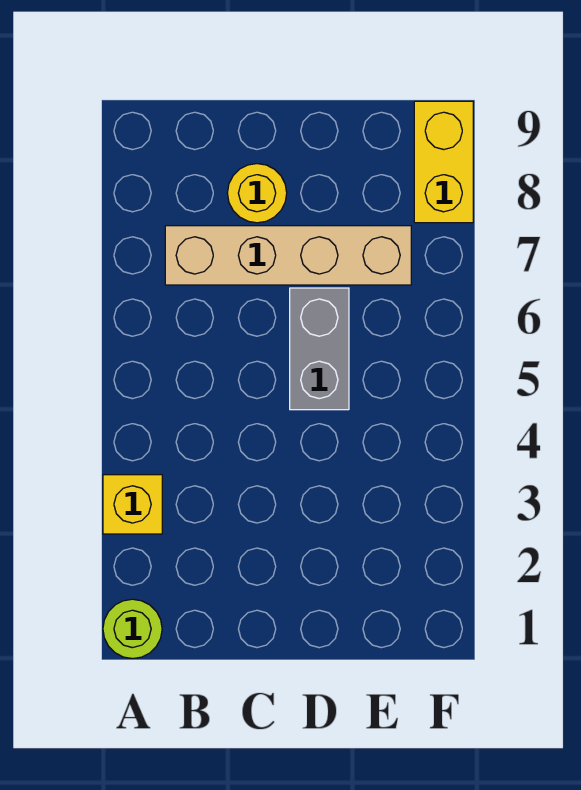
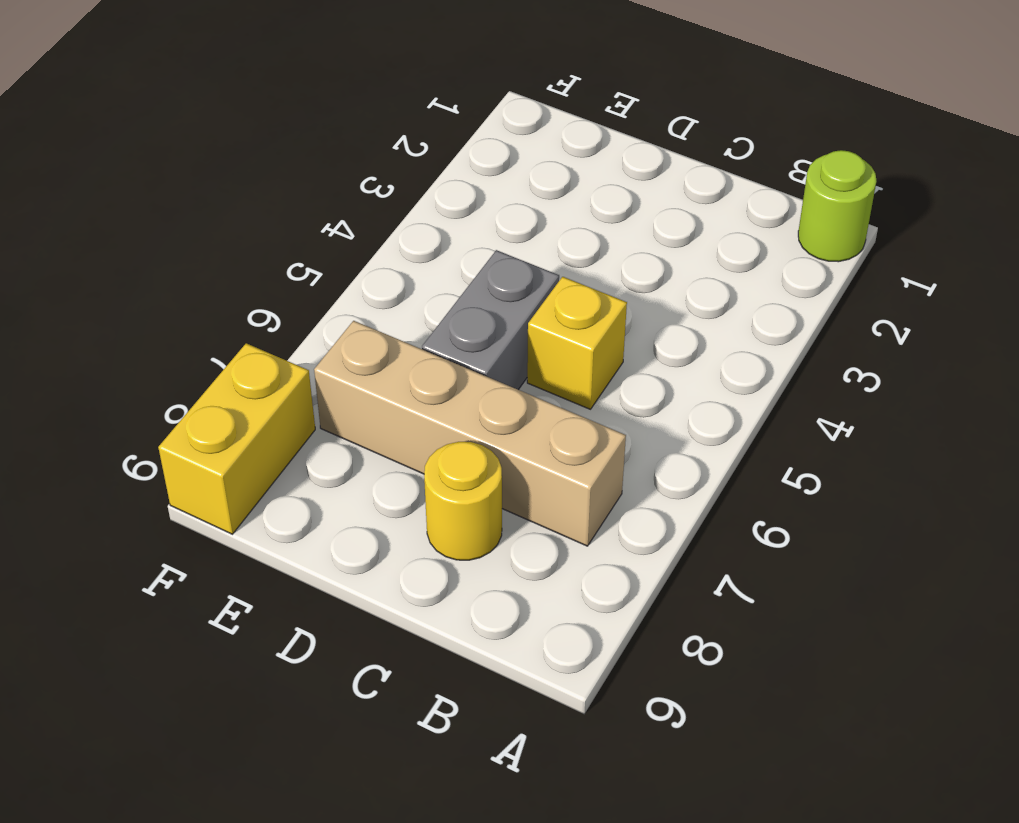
yellow brick A3 level 1 -> yellow brick C5 level 1

